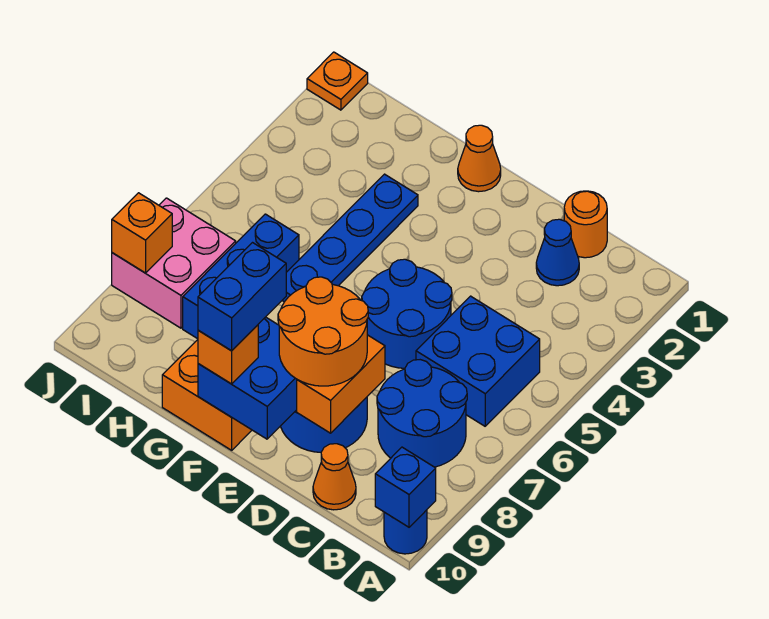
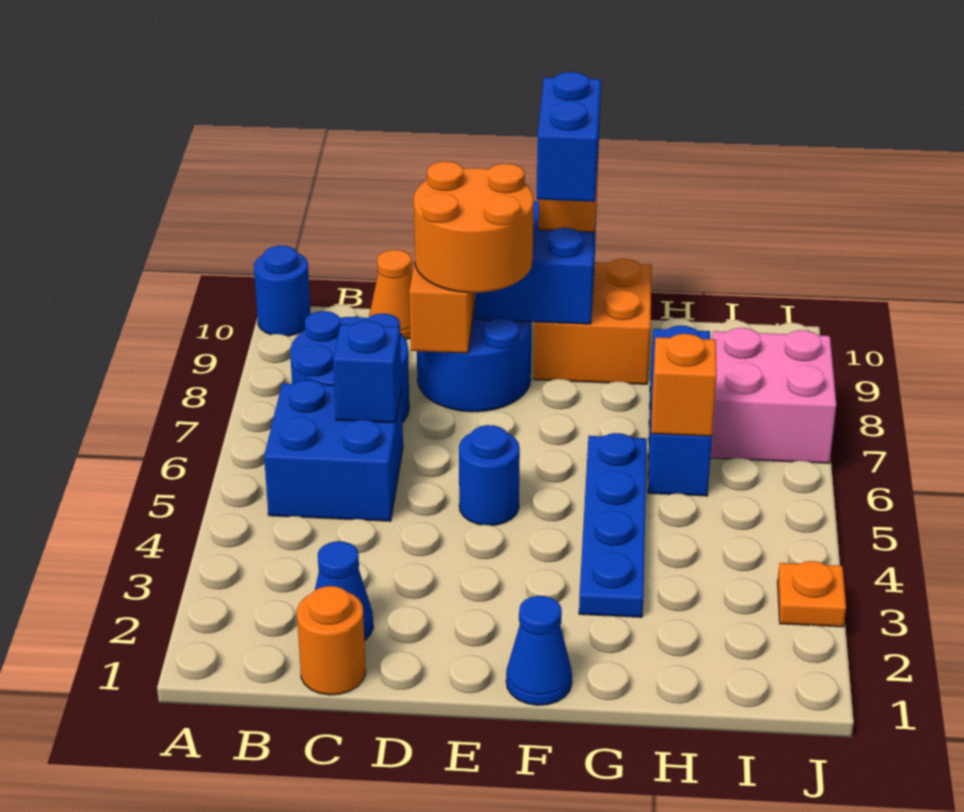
blue brick A10 level 2 -> blue brick C6 level 2
blue round brick D5:E6 level 1 -> blue round brick E5 level 1
orange cone F1 level 1 -> blue cone F1 level 1
orange plate J1 level 1 -> orange plate J3 level 1
orange brick J8 level 2 -> orange brick H6 level 2

